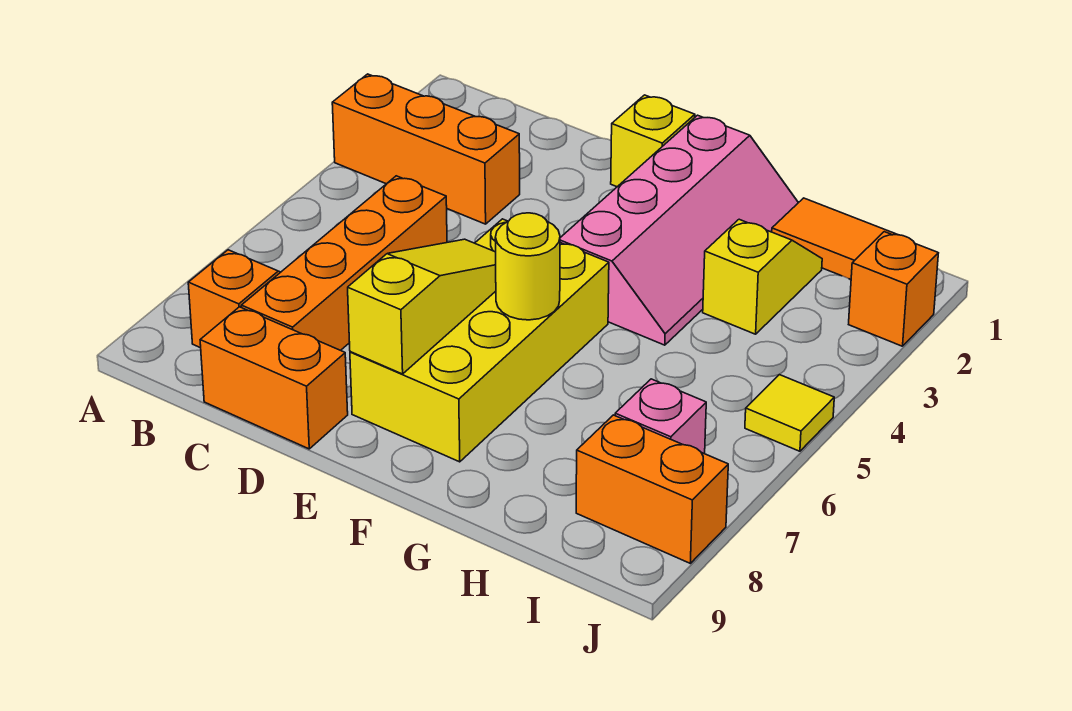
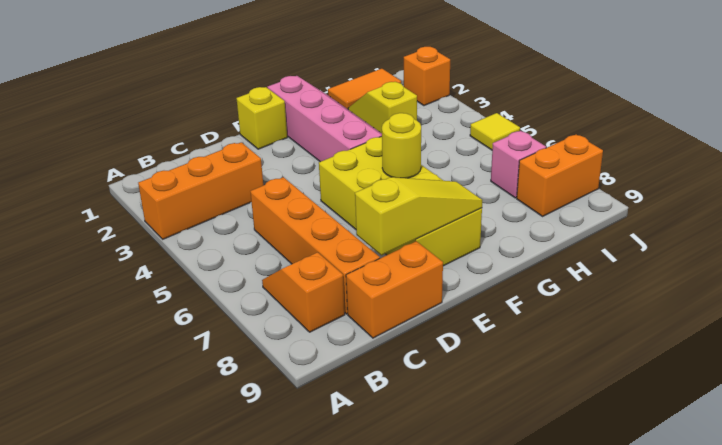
yellow slope E6:E8 level 2 top 8 -> yellow slope D8:F8 level 2 top D

